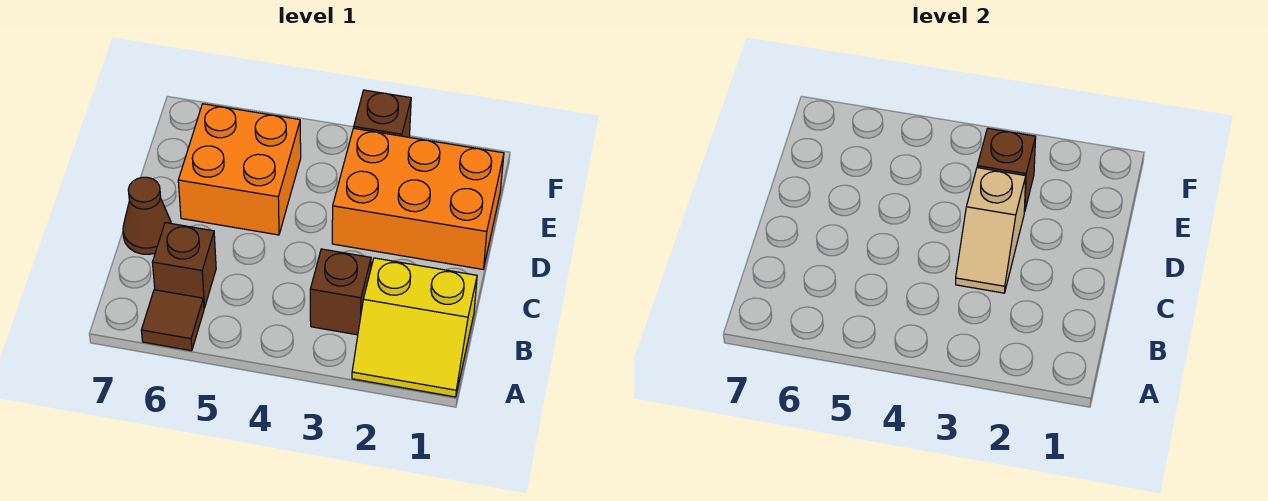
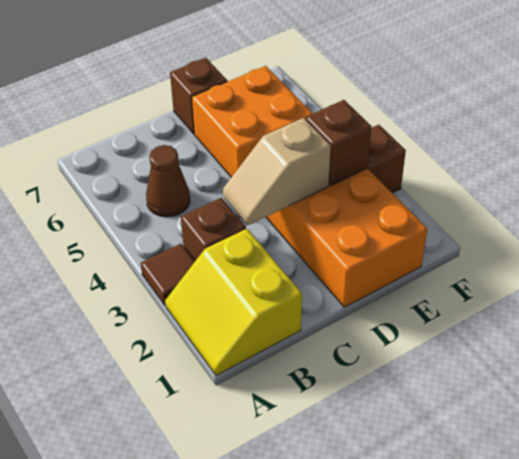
brown tile A6 level 1 -> brown tile A3 level 1
brown brick B6 level 1 -> brown brick D7 level 1
brown cone C7 level 1 -> brown cone B5 level 1

